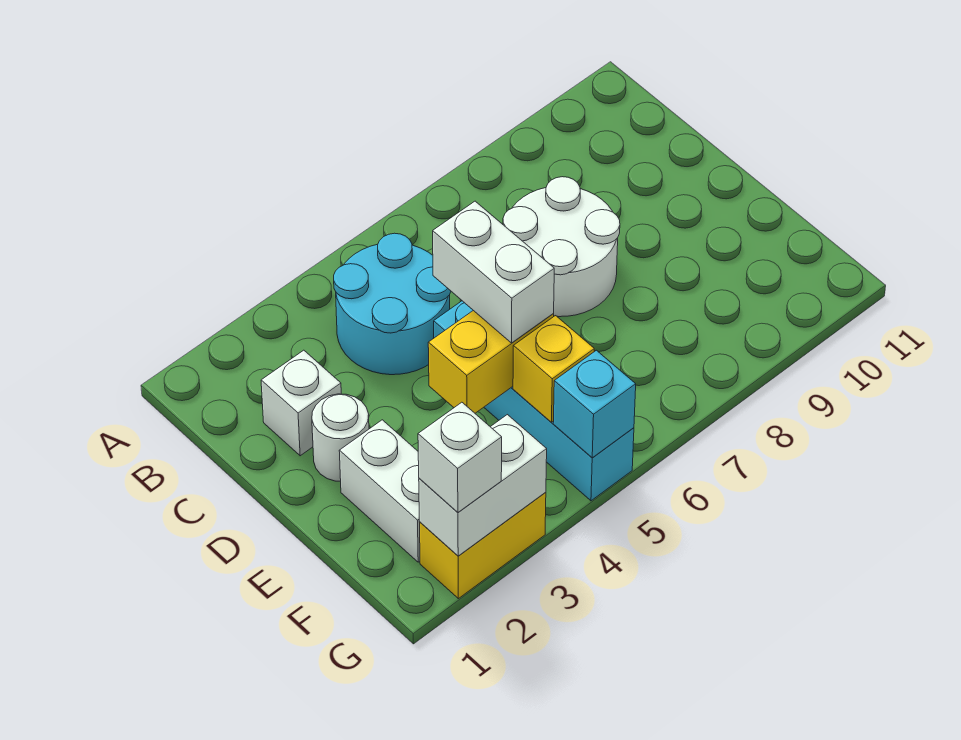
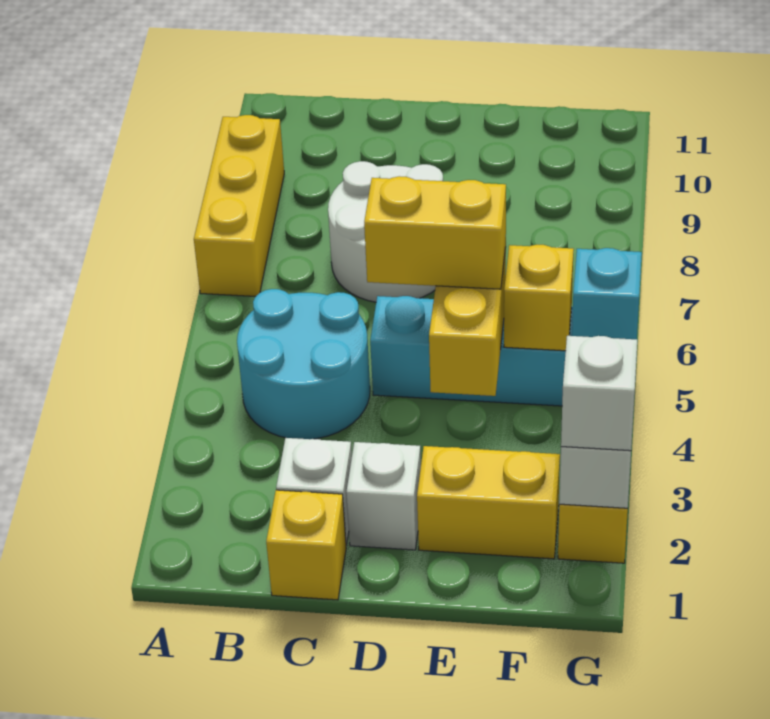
none -> yellow brick A7:A9 level 1
none -> yellow brick C1 level 1
white round brick D2 level 1 -> white brick D2 level 1
white brick D5:E5 level 3 -> yellow brick D5:E5 level 3
white brick E2:F2 level 1 -> yellow brick E2:F2 level 1

